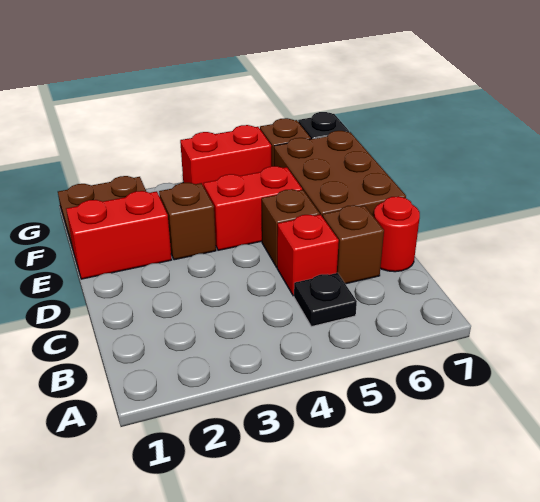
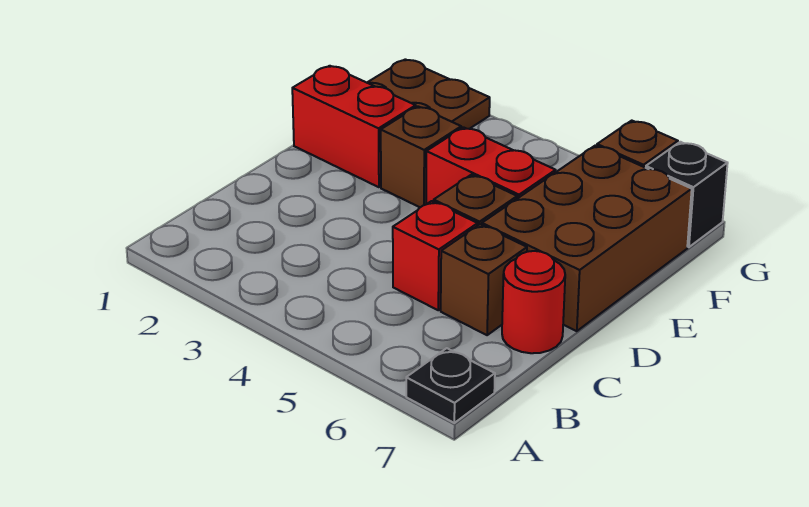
black plate B5 level 1 -> black plate A7 level 1
red brick G4:G5 level 1 -> none

